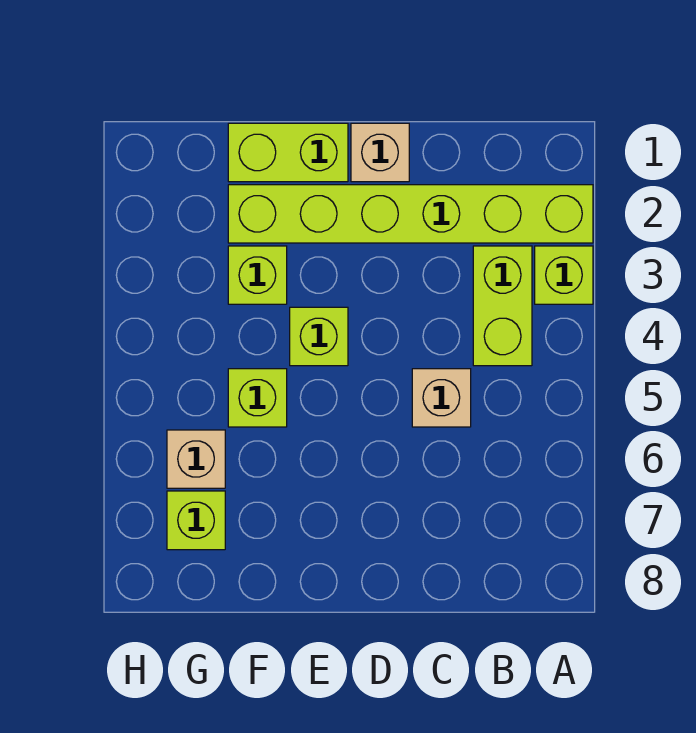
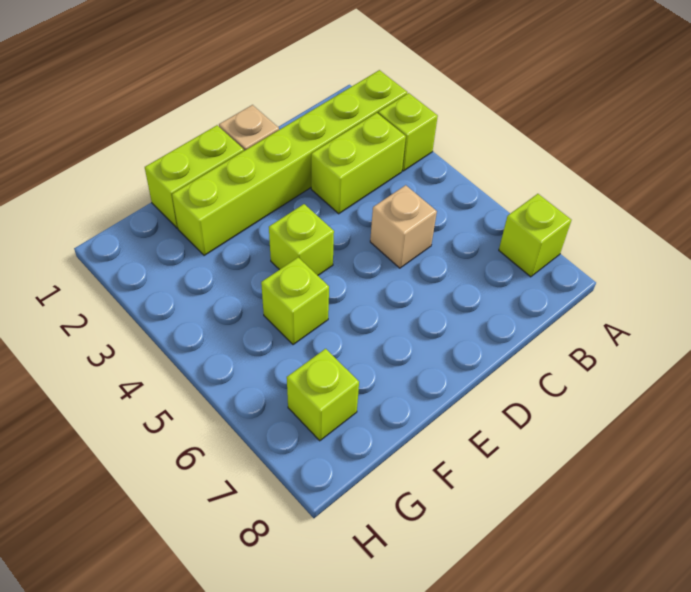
lime brick B3:B4 level 1 -> lime brick B3:C3 level 1
lime brick F3 level 1 -> lime brick A7 level 1
tan brick G6 level 1 -> none

